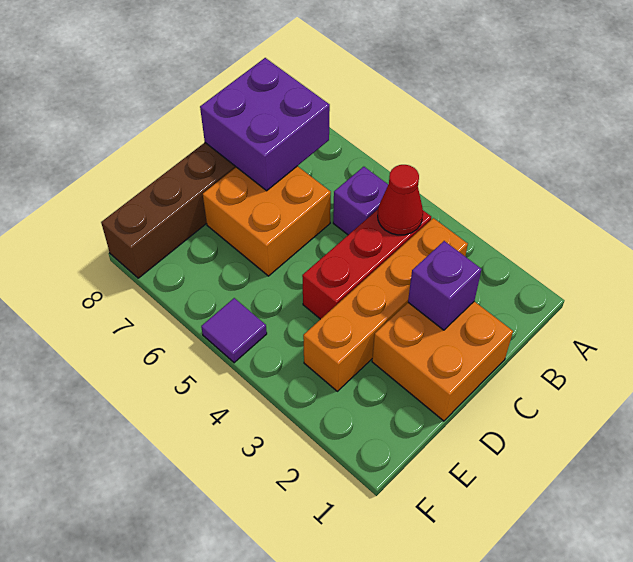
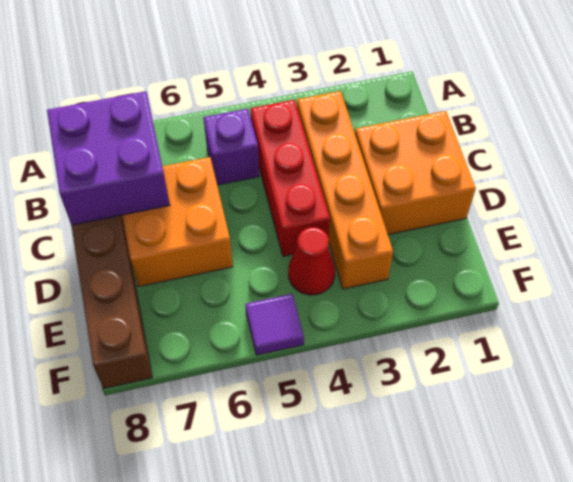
red cone B4 level 2 -> red cone E4 level 1
purple brick C2 level 2 -> none

